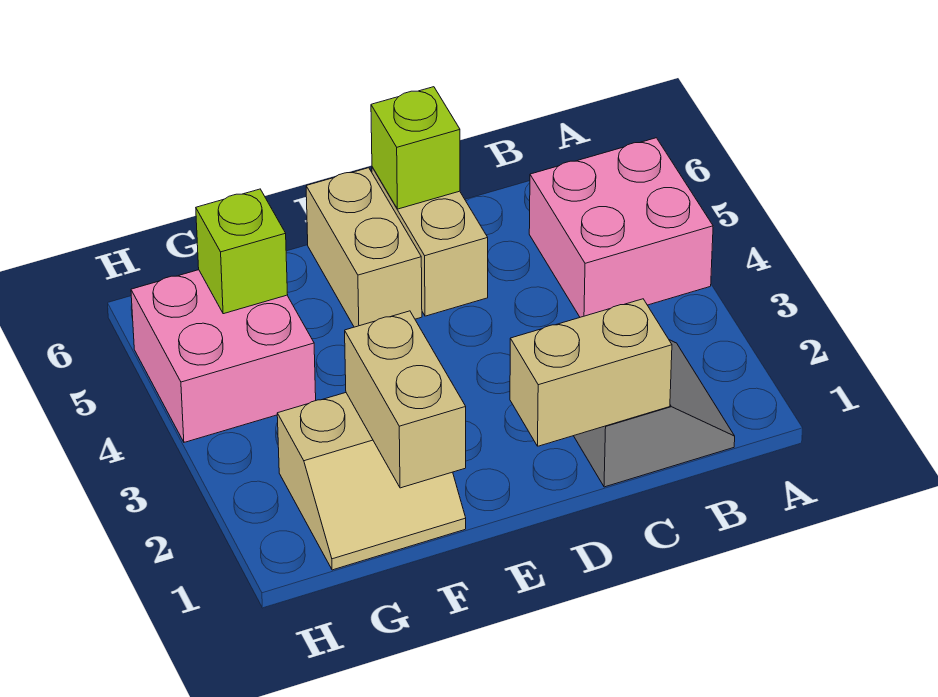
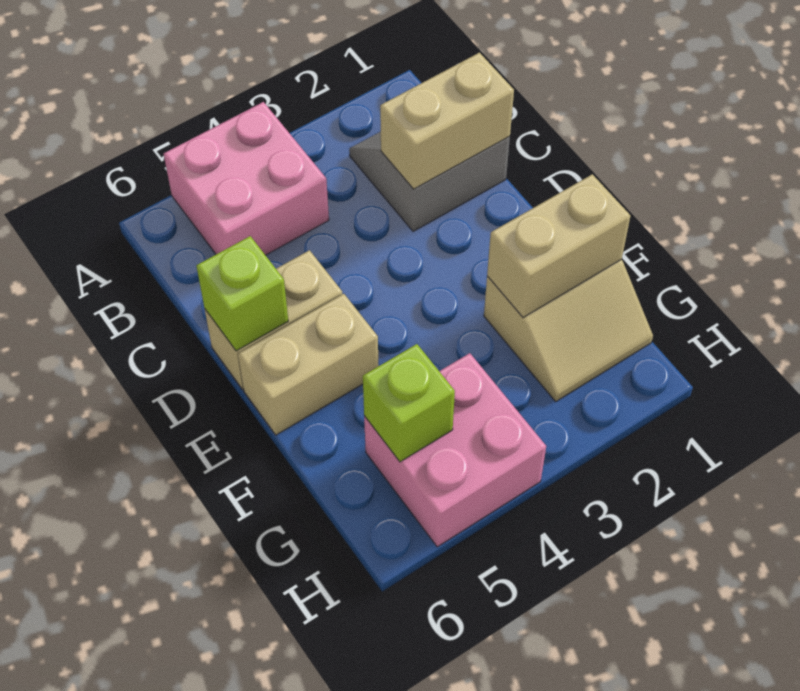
tan brick C1:D1 level 2 -> tan brick C1:C2 level 2
tan slope F1:G2 level 1 top 2 -> tan slope F1:G2 level 1 top F

